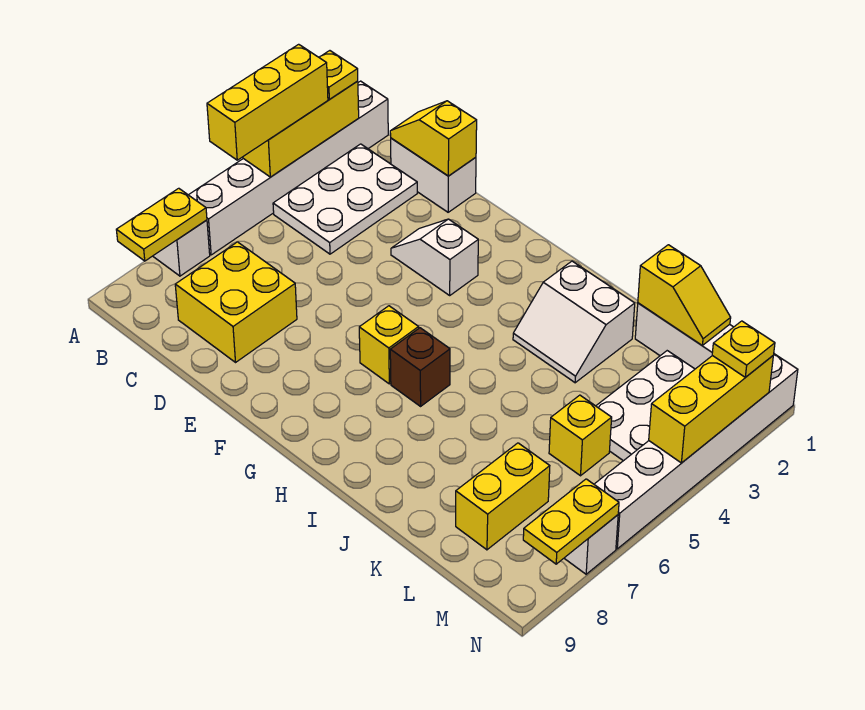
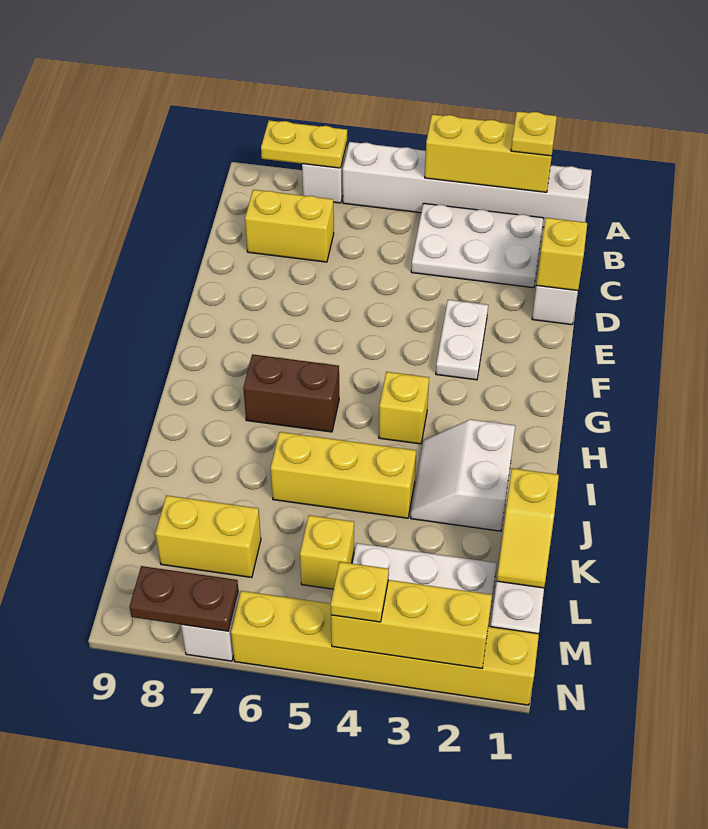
yellow brick A3:A5 level 3 -> yellow brick J4:J6 level 1
yellow brick C7:D8 level 1 -> yellow brick C7:C8 level 1
white slope E3:F3 level 1 top F -> white plate E3:F3 level 1
yellow brick G6 level 1 -> yellow brick H4 level 1
brown brick H6 level 1 -> brown brick H6:H7 level 1
white brick N1:N6 level 1 -> yellow brick N1:N6 level 1
yellow plate N2 level 3 -> yellow plate N4 level 3
yellow plate N7:N8 level 2 -> brown plate N7:N8 level 2

